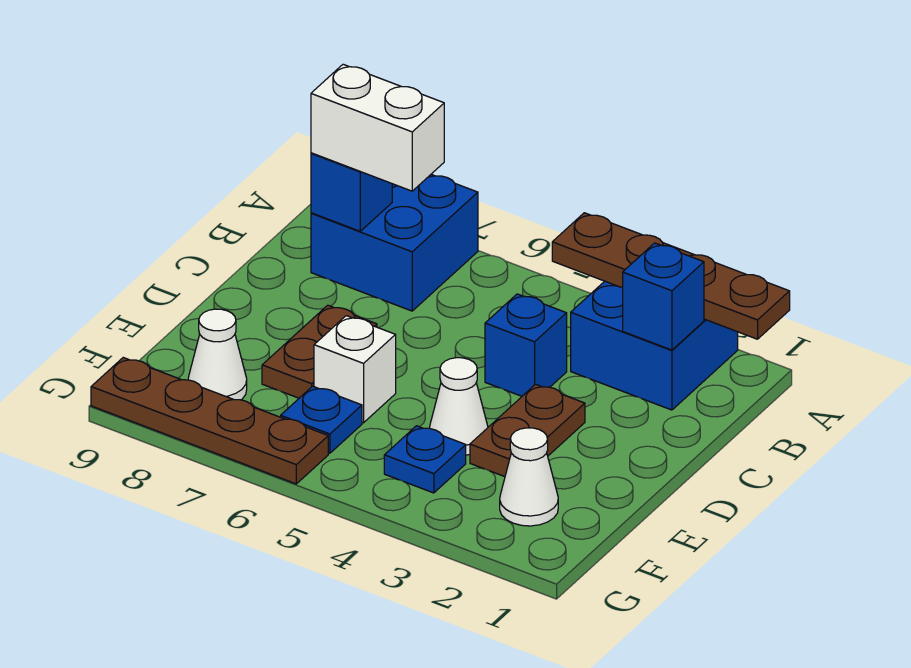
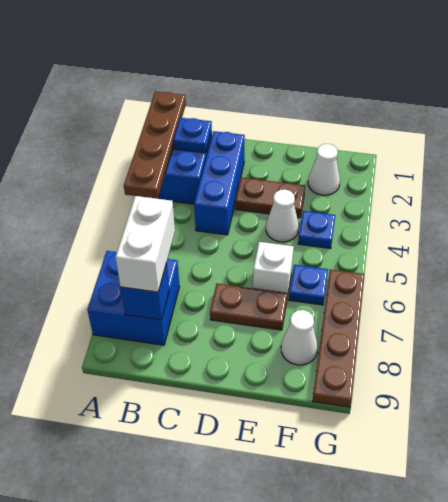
blue brick B2 level 2 -> blue plate B2 level 2
blue brick C4 level 1 -> blue brick C2:C4 level 1

